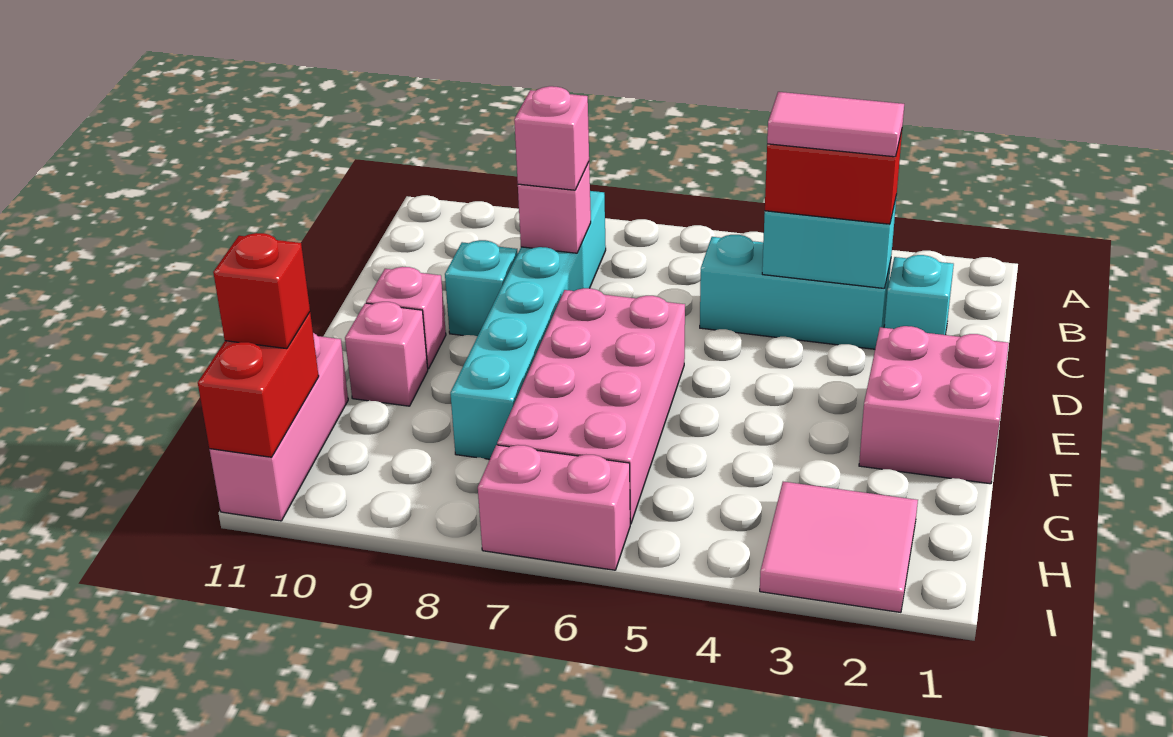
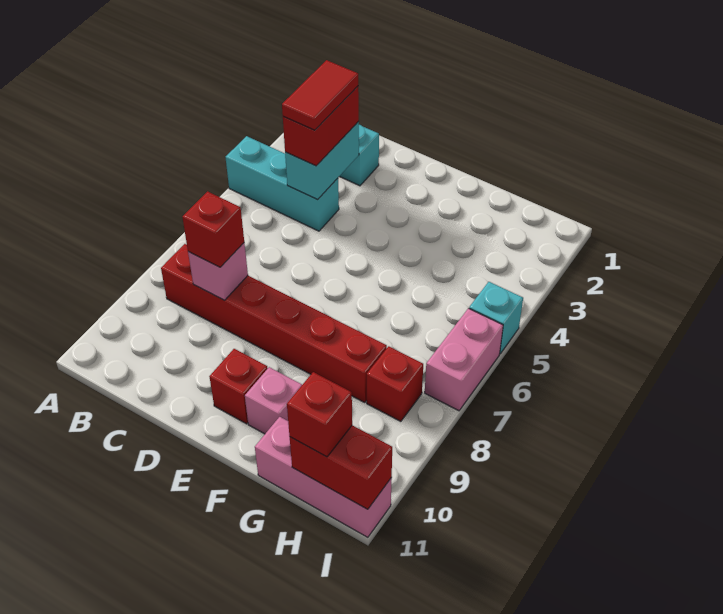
cyan brick B8:G8 level 1 -> red brick B8:G8 level 1
cyan brick C3:C5 level 1 -> cyan brick A4:C4 level 1
pink tile C3:C4 level 4 -> red tile C3:C4 level 4
pink brick C8 level 3 -> red brick C8 level 3
cyan brick D9 level 1 -> cyan brick I5 level 1
pink brick E1:F2 level 1 -> none
pink brick E6:H7 level 1 -> none
pink brick E10 level 1 -> red brick E10 level 1
pink tile H2:I3 level 1 -> none
none -> red brick H8 level 1

